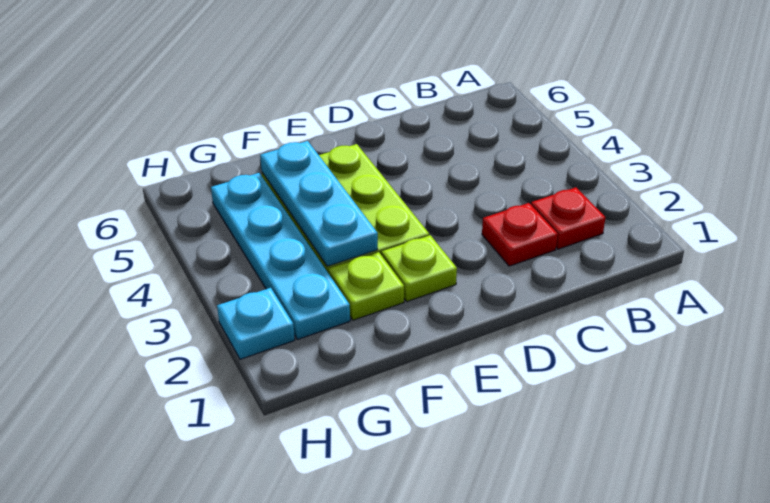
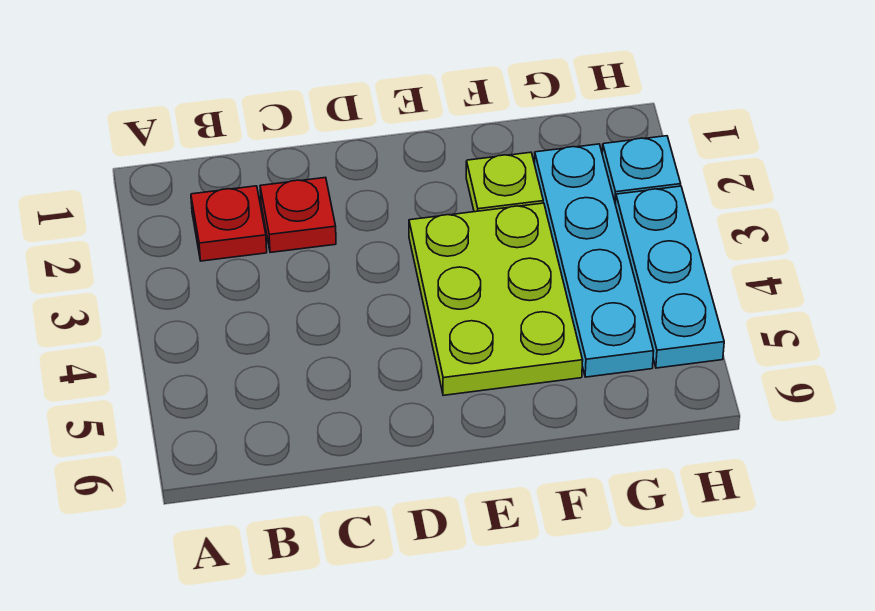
lime plate E2 level 1 -> none
cyan plate F3:F5 level 2 -> cyan plate H3:H5 level 1

